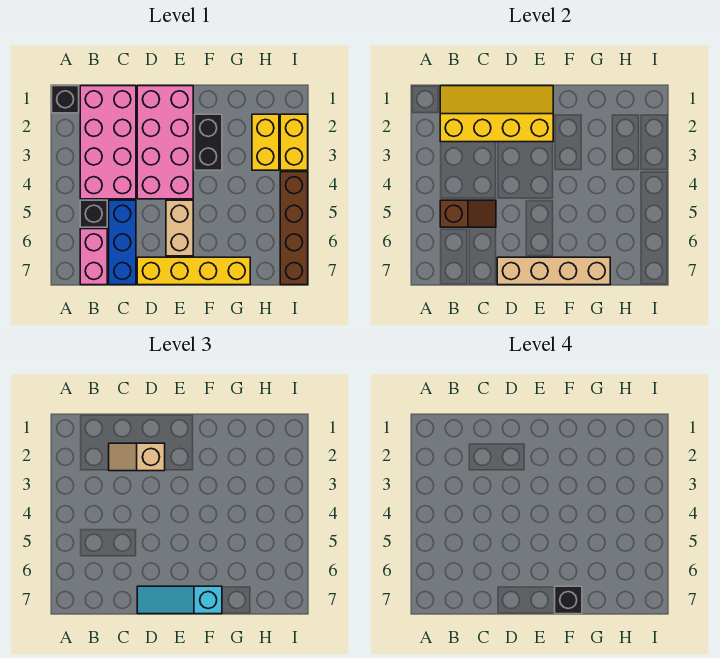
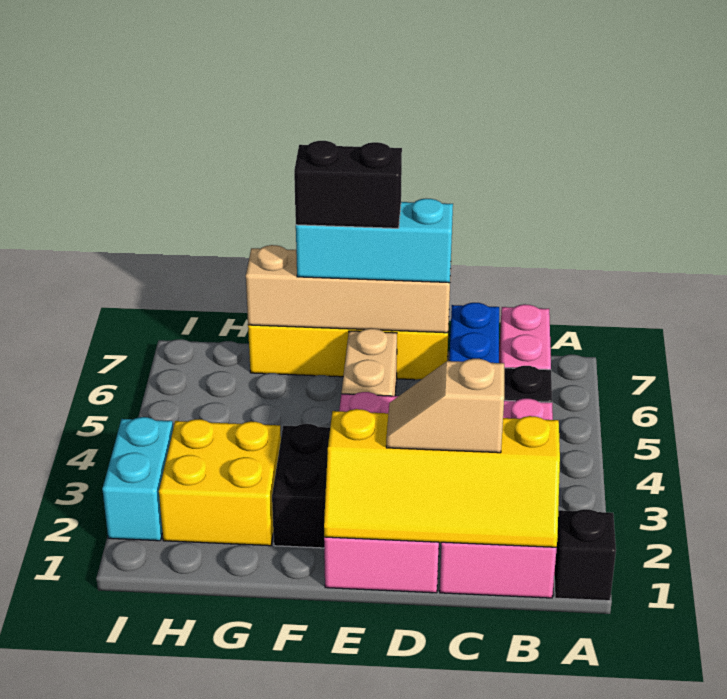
brown slope B5:C5 level 2 top B -> none
tan slope C2:D2 level 3 top D -> tan slope C2:D2 level 3 top C
cyan slope D7:F7 level 3 top F -> cyan brick D7:F7 level 3
black brick F7 level 4 -> black brick E7:F7 level 4
yellow brick H2:H3 level 1 -> yellow brick G2:H3 level 1
yellow brick I2:I3 level 1 -> cyan brick I2:I3 level 1
brown brick I4:I7 level 1 -> none

